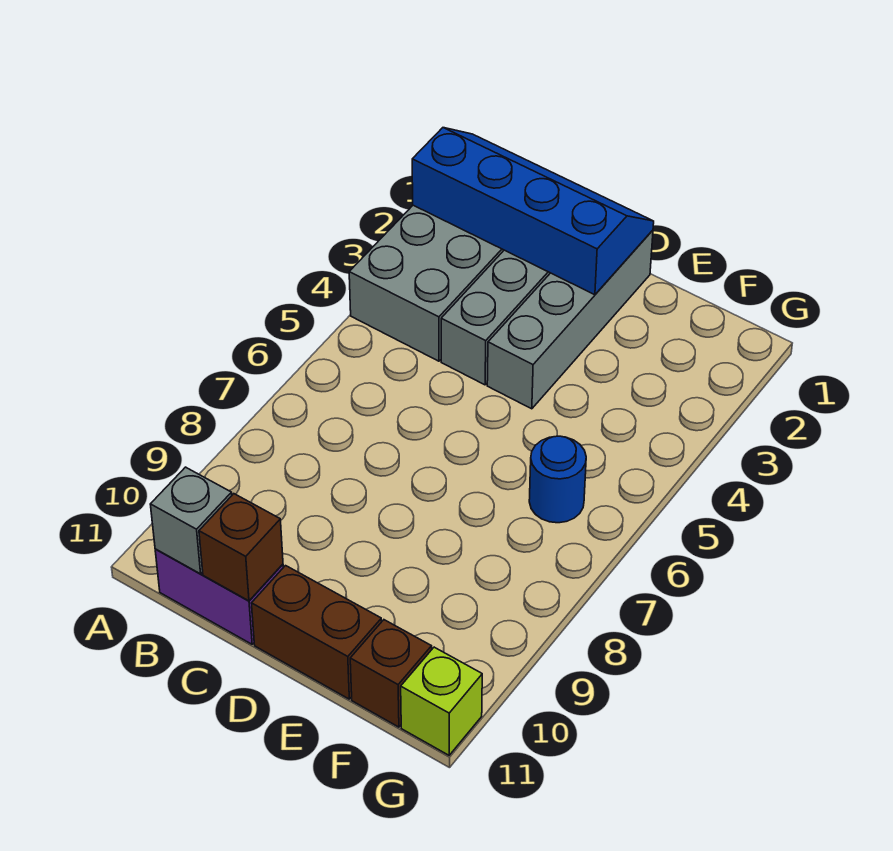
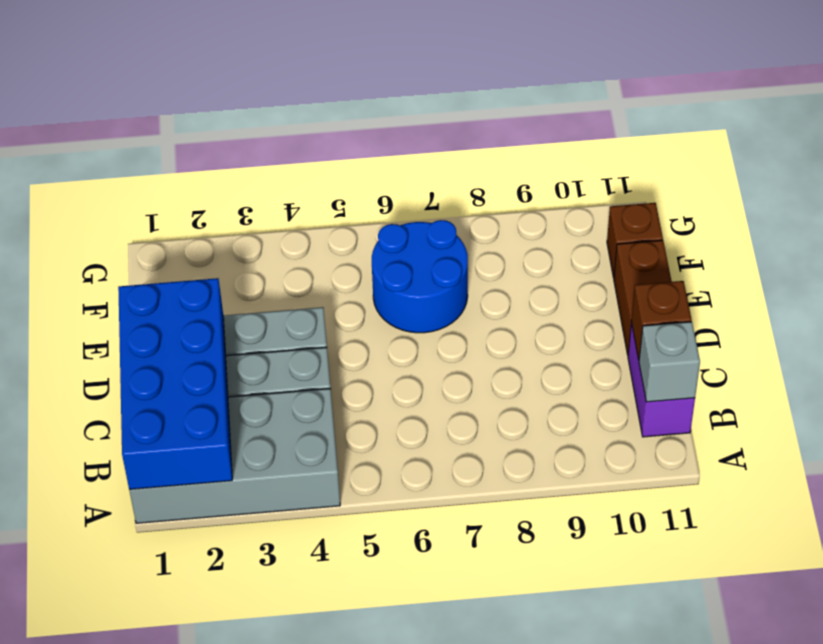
blue slope A1:D2 level 2 top 2 -> blue brick A1:D2 level 2
blue round brick F6 level 1 -> blue round brick E6:F7 level 1
lime brick G11 level 1 -> none

